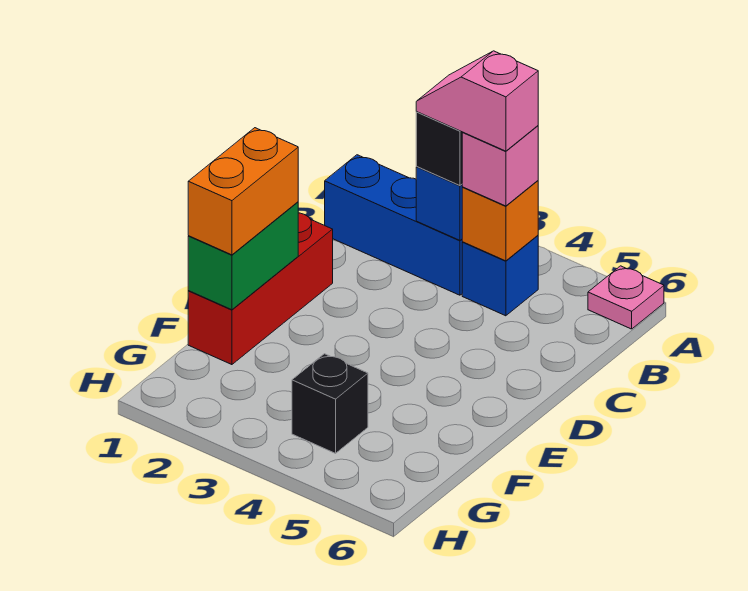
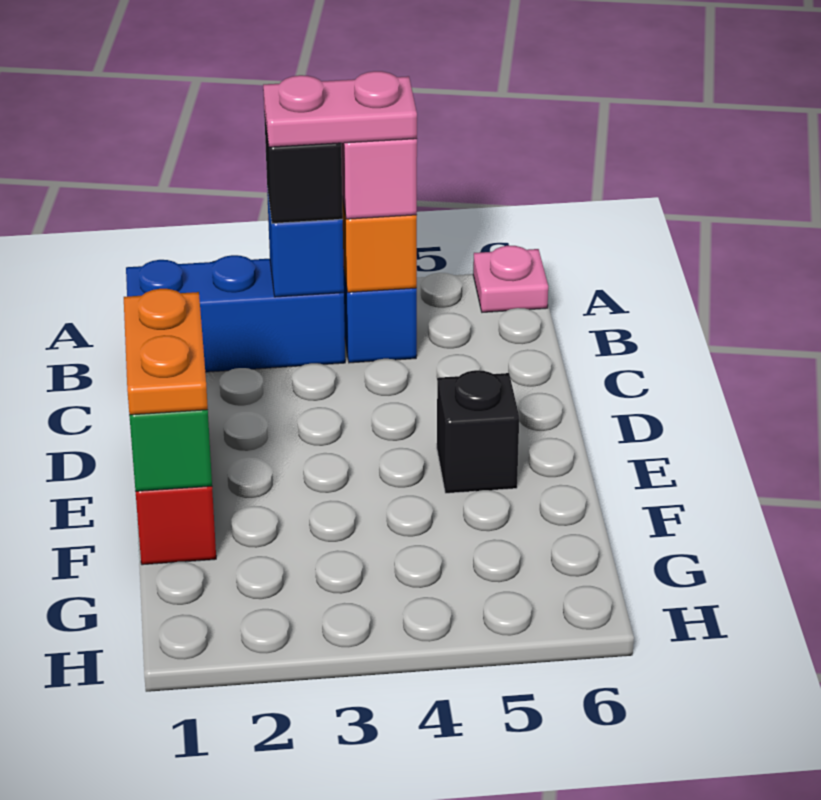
pink slope B3:B4 level 4 top 4 -> pink plate B3:B4 level 4
orange brick E1:F1 level 3 -> orange plate E1:F1 level 3
black brick G4 level 1 -> black brick E5 level 1

